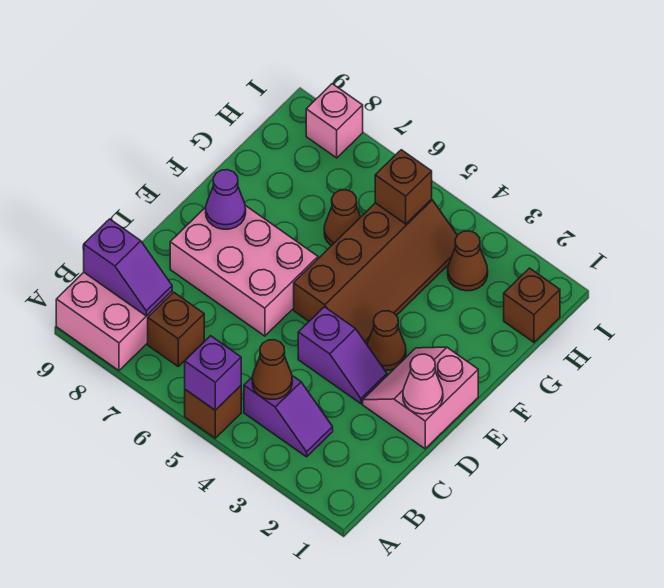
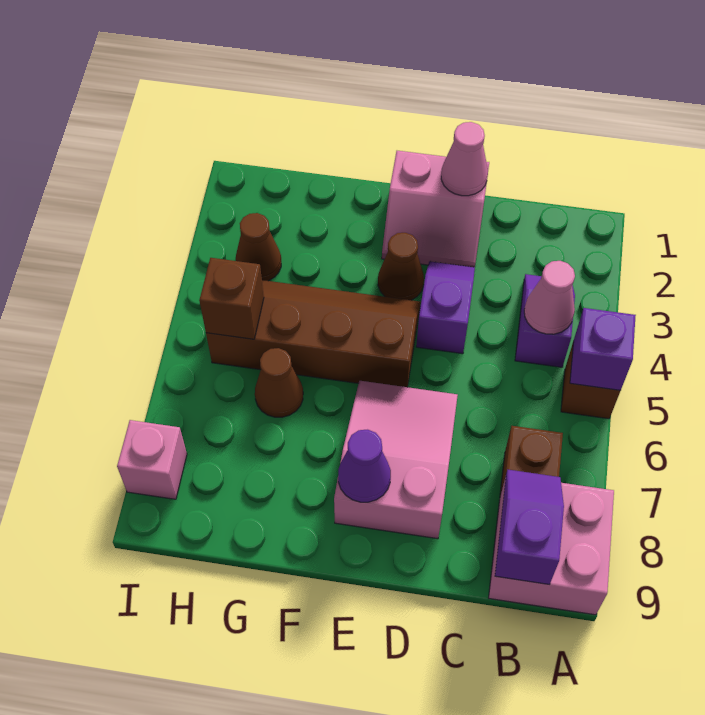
brown cone B4 level 2 -> pink cone B4 level 2
pink brick D6:E8 level 1 -> pink slope D6:E8 level 1 top 8
brown brick H1 level 1 -> none

